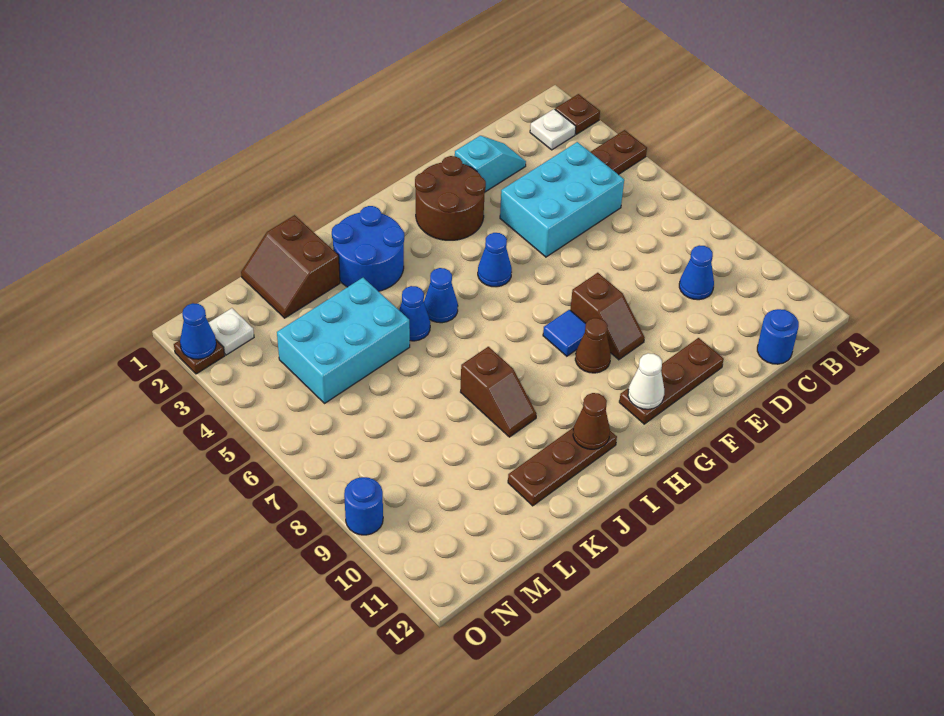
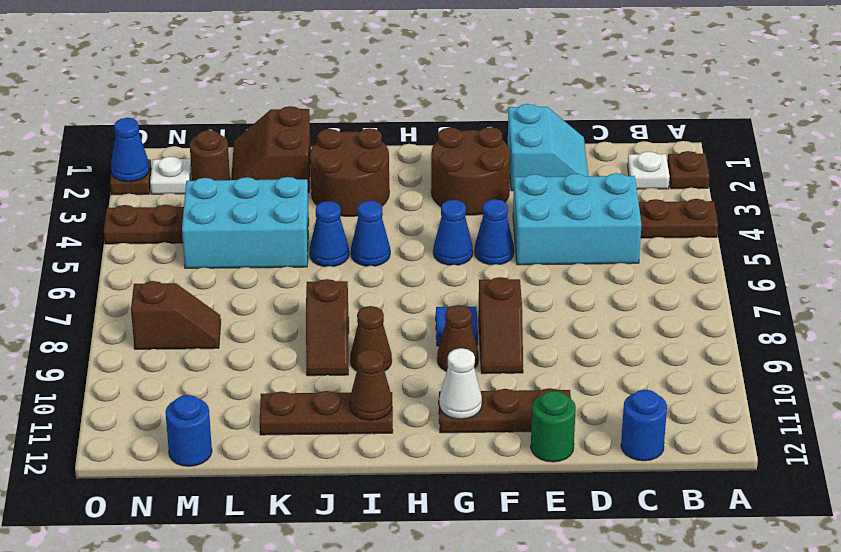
blue cone C9 level 1 -> blue cone F5 level 1
cyan slope D2:E2 level 1 top E -> cyan slope D1:E2 level 1 top E
none -> green round brick E12 level 1
blue round brick I2:J3 level 1 -> brown round brick I2:J3 level 1
none -> brown cone I9 level 1
none -> brown round brick M2 level 1
none -> brown slope M8:N8 level 1 top N
none -> brown plate N4:O4 level 1
blue round brick O9 level 1 -> blue round brick M12 level 1

